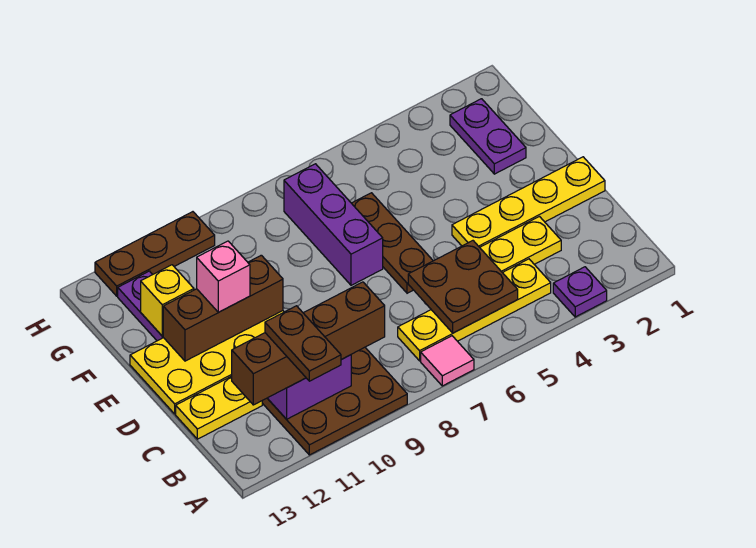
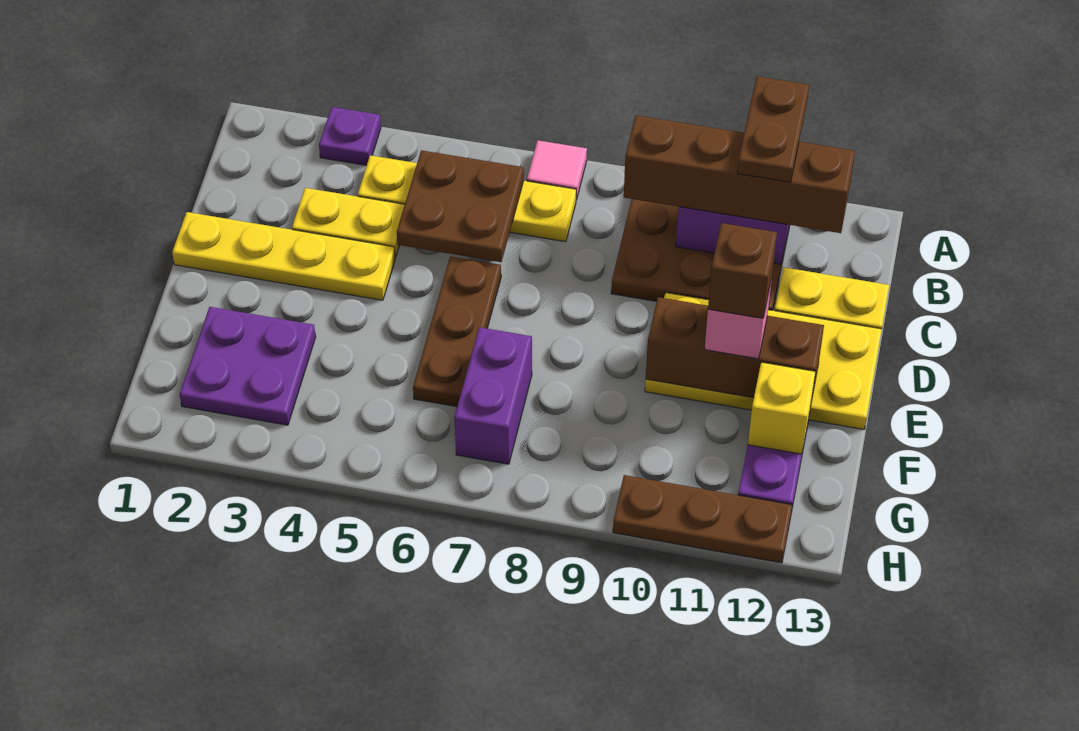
purple brick E7:G7 level 1 -> purple brick F7:G7 level 1
none -> brown brick E11 level 4
purple plate F2:G2 level 1 -> purple plate F2:G3 level 1

